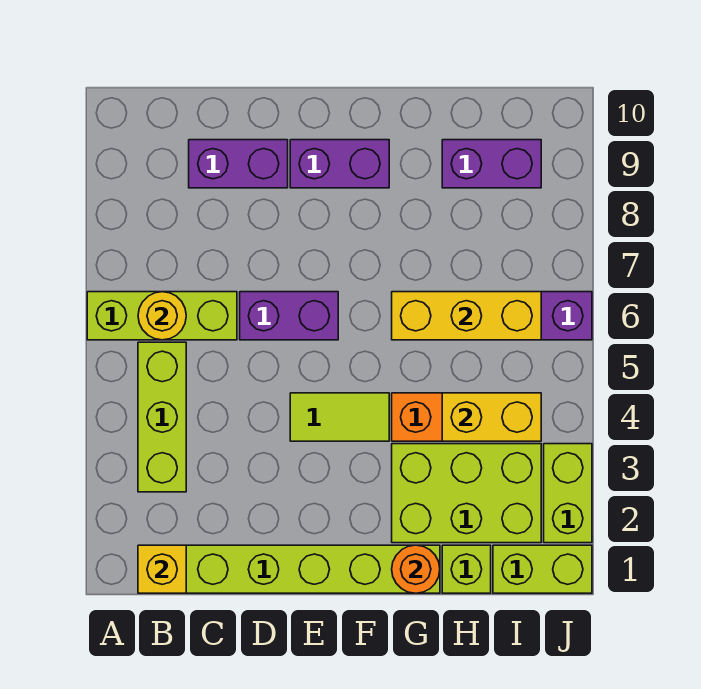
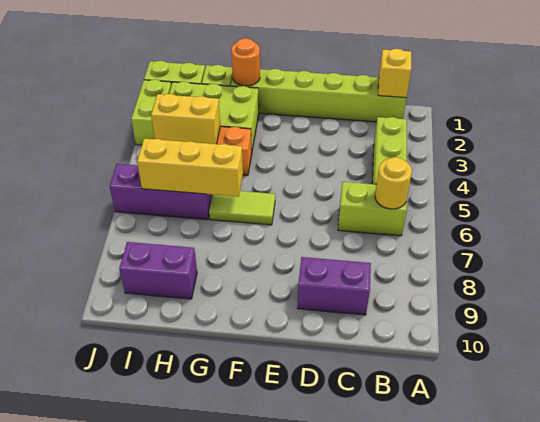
lime brick A6:C6 level 1 -> lime brick B6:C6 level 1
purple brick D6:E6 level 1 -> none
lime tile E4:F4 level 1 -> lime tile F6:G6 level 1
purple brick E9:F9 level 1 -> none

